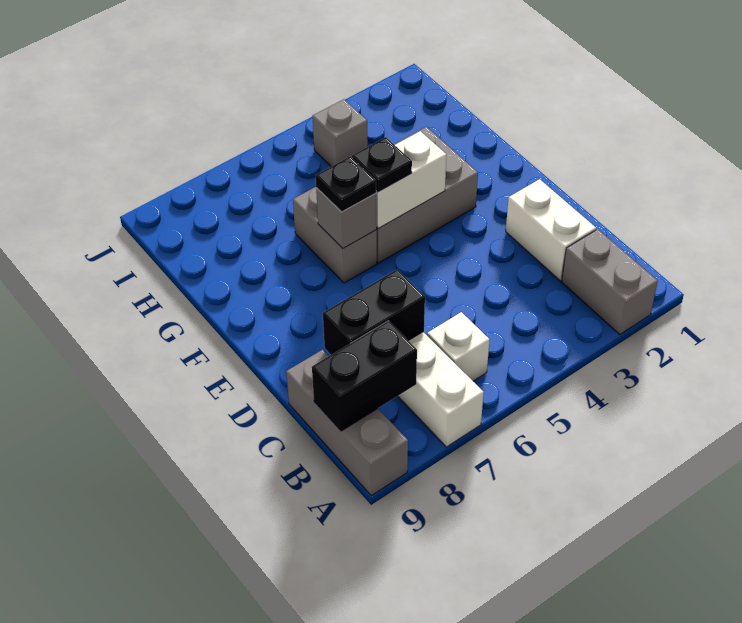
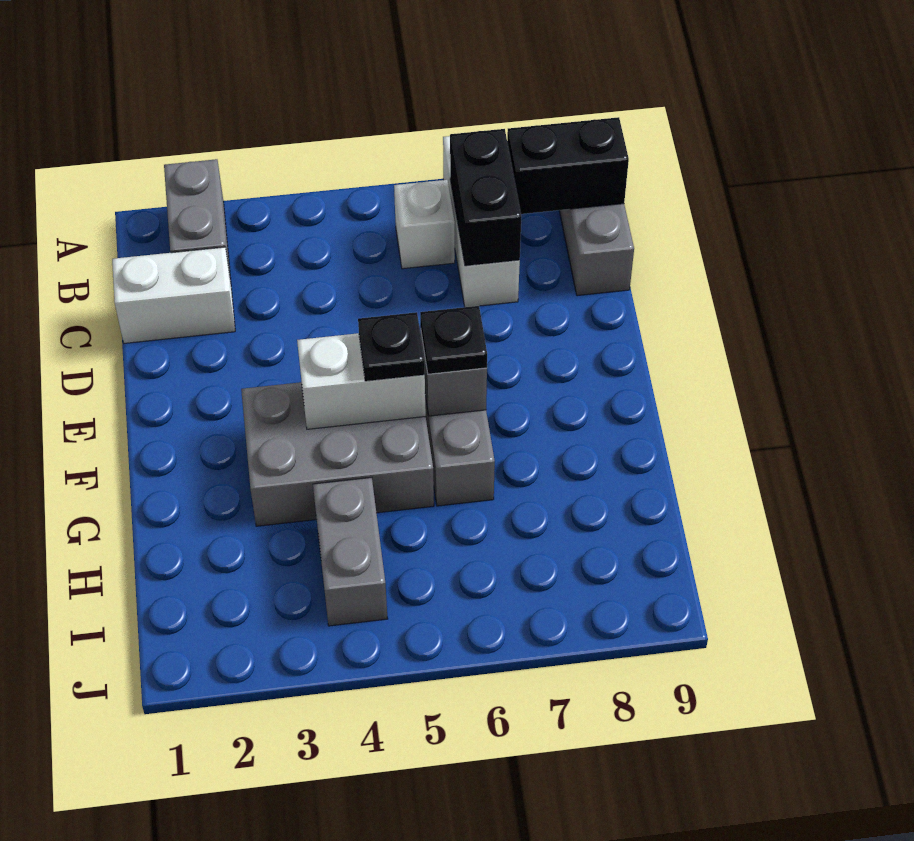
white brick C2:D2 level 1 -> white brick C1:C2 level 1
black brick C7:C8 level 2 -> black brick B7:C7 level 2
grey brick I4 level 1 -> grey brick H4:I4 level 1

